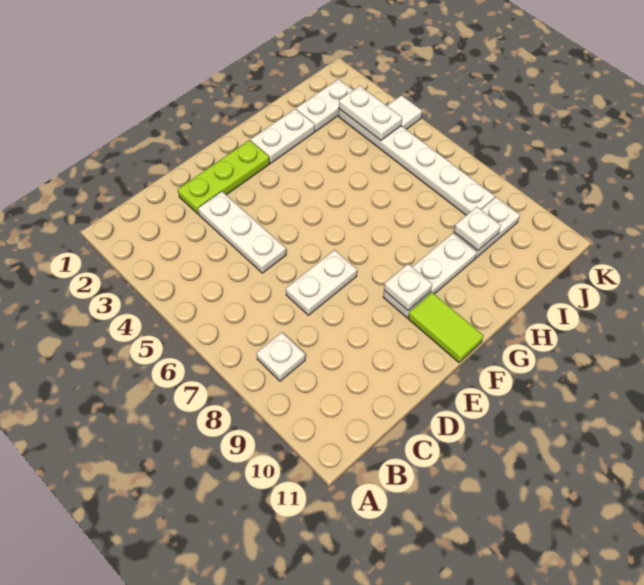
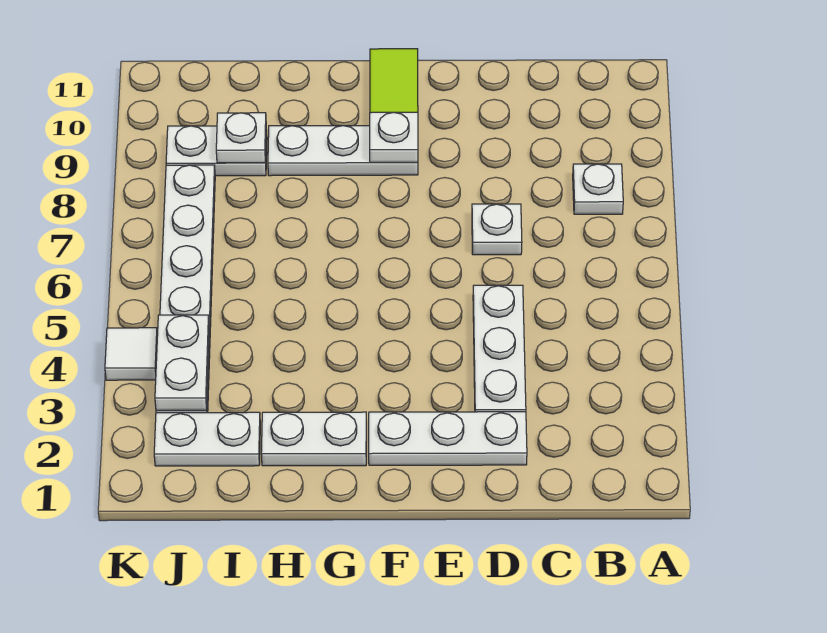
lime plate D2:F2 level 1 -> white plate D2:F2 level 1
white plate D7:E7 level 1 -> white plate D7 level 1

